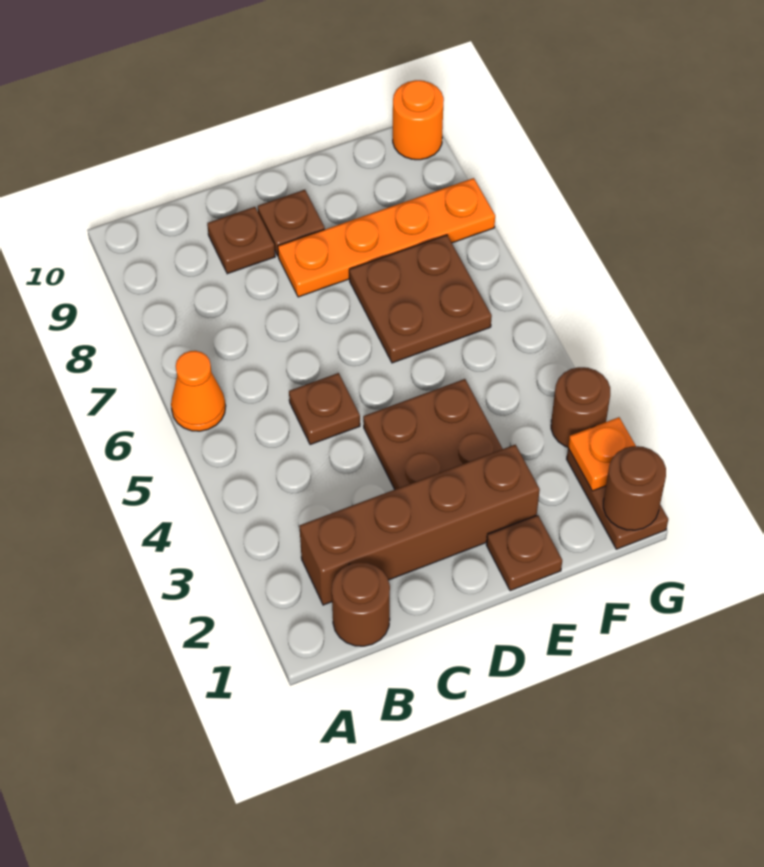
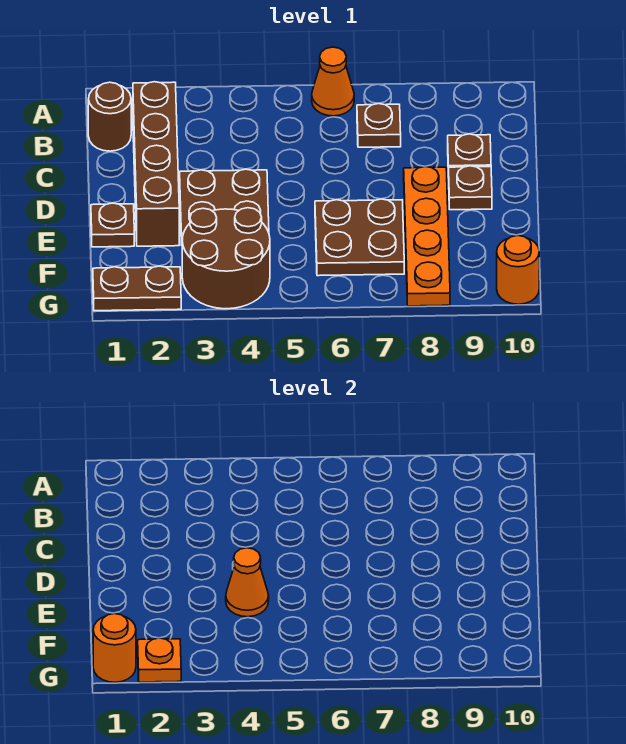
brown plate C5 level 1 -> brown plate B7 level 1
none -> orange cone E4 level 2
brown round brick G1 level 2 -> orange round brick G1 level 2
brown round brick G3 level 1 -> brown round brick F3:G4 level 1

